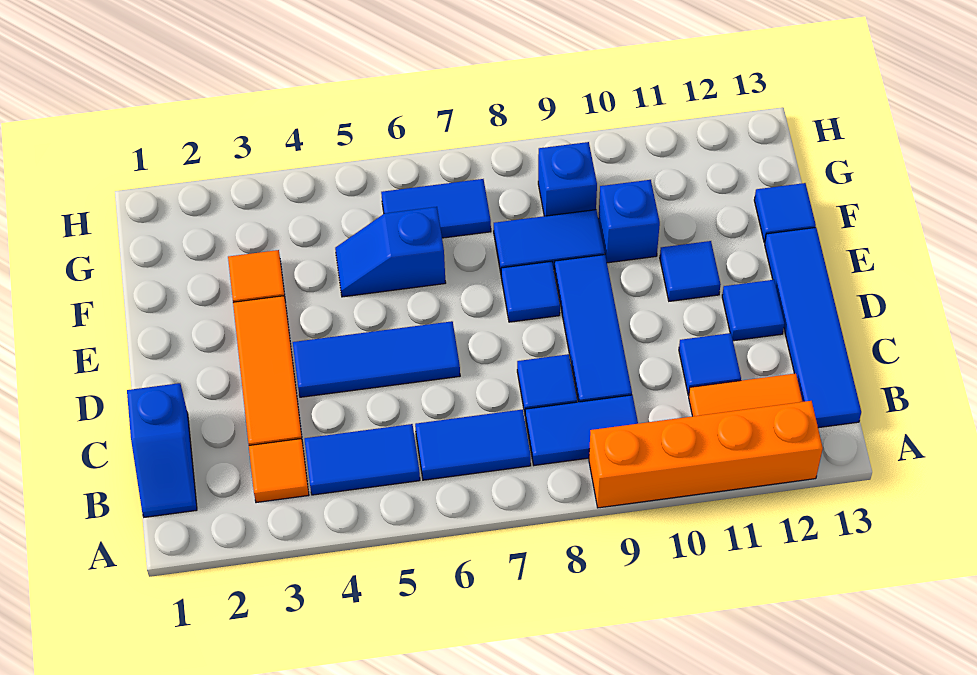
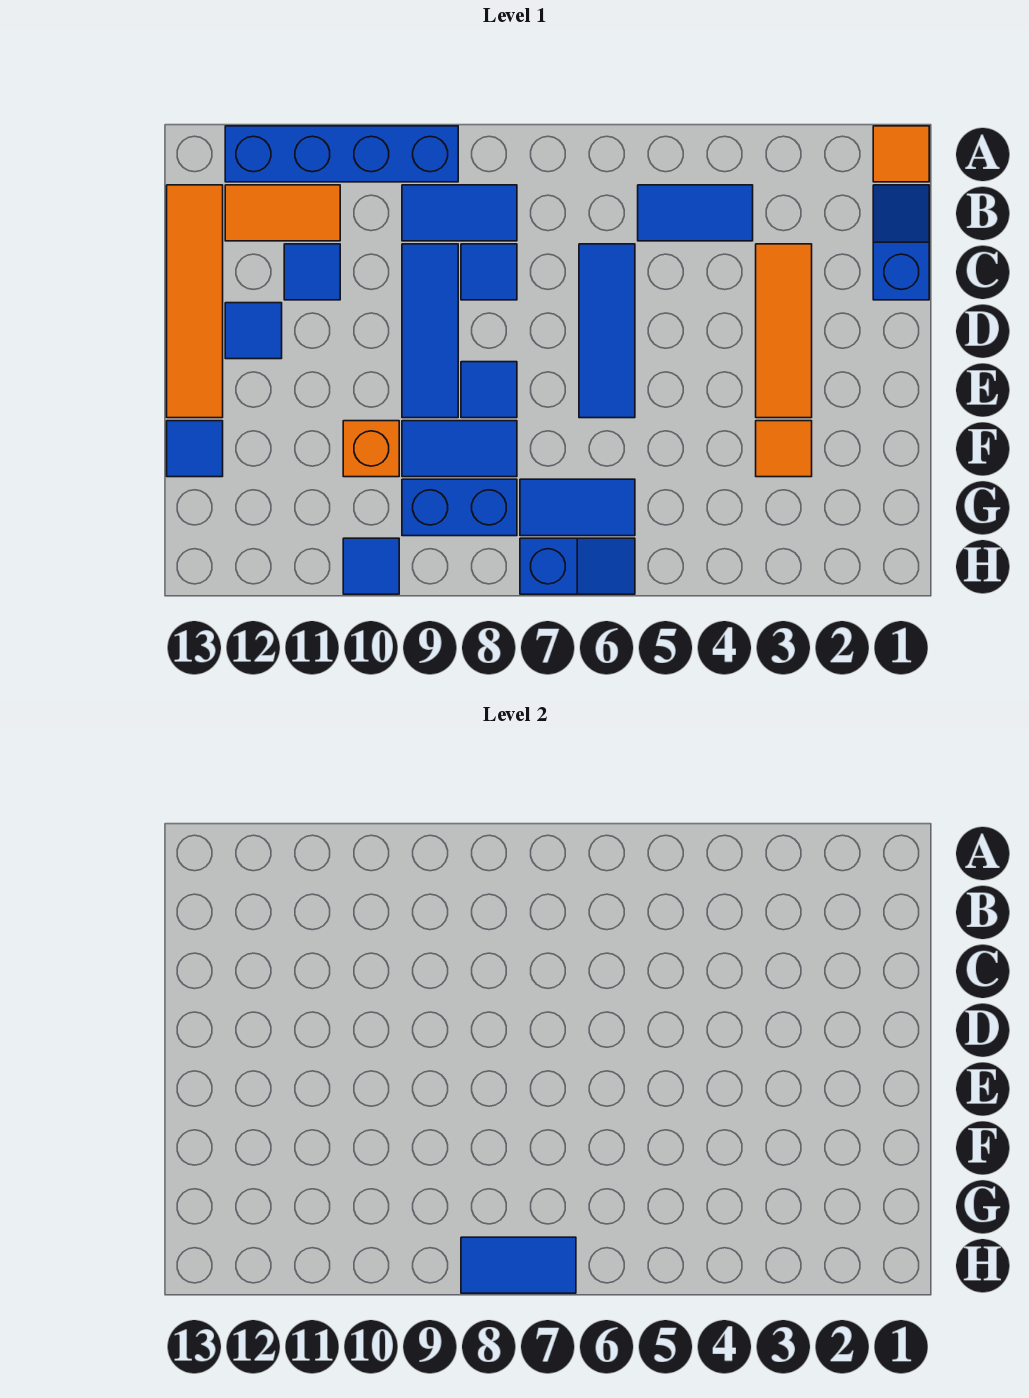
orange brick A9:A12 level 1 -> blue brick A9:A12 level 1
orange tile B3 level 1 -> orange tile A1 level 1
blue tile B6:B7 level 1 -> blue tile H7:H8 level 2
blue tile B13:E13 level 1 -> orange tile B13:E13 level 1
blue tile D4:D6 level 1 -> blue tile C6:E6 level 1
blue tile E11 level 1 -> blue tile H10 level 1
blue slope F5:F6 level 1 top 6 -> blue slope H6:H7 level 1 top 7
blue brick F10 level 1 -> orange brick F10 level 1
blue brick G9 level 1 -> blue brick G8:G9 level 1

